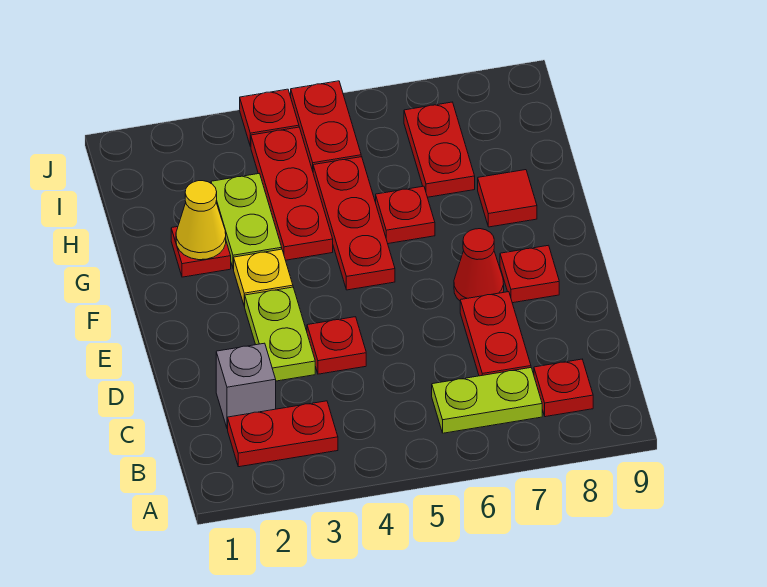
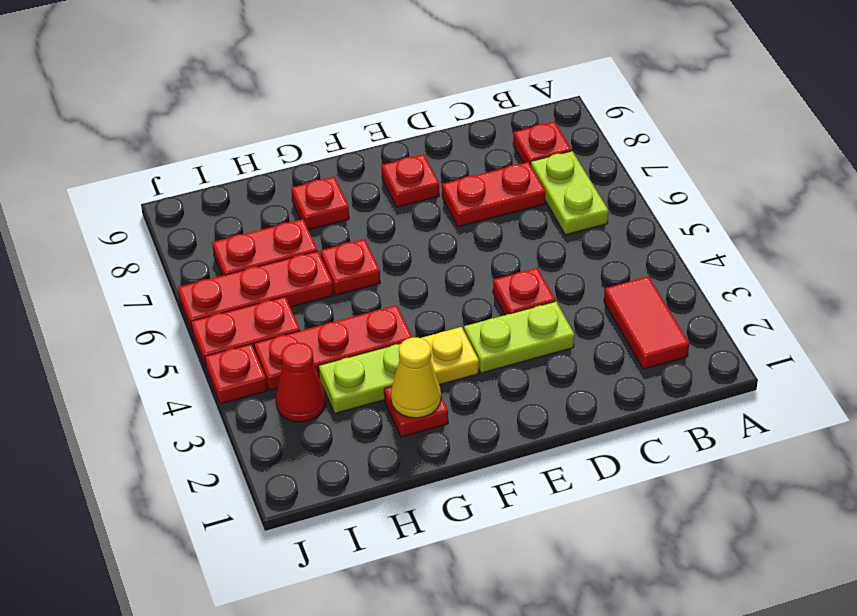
red plate B2:B3 level 1 -> red tile B2:B3 level 1
grey brick C2 level 1 -> none
red cone E7 level 1 -> red cone I3 level 1
red plate F5:H5 level 1 -> red plate H6:J6 level 1
red tile G8 level 1 -> red plate G8 level 1

